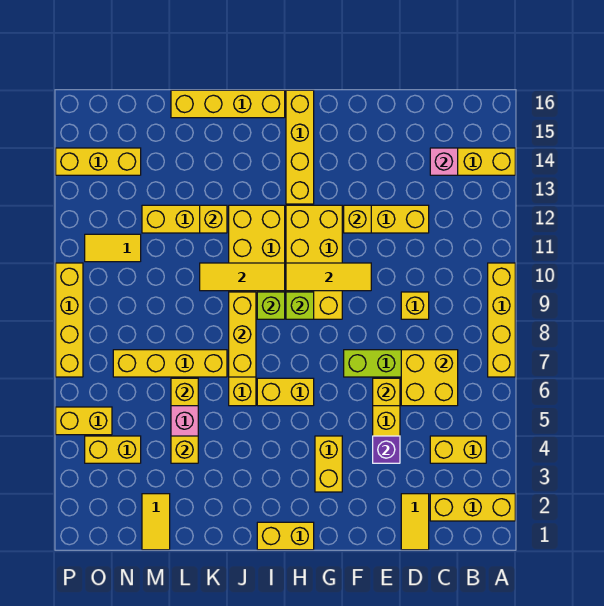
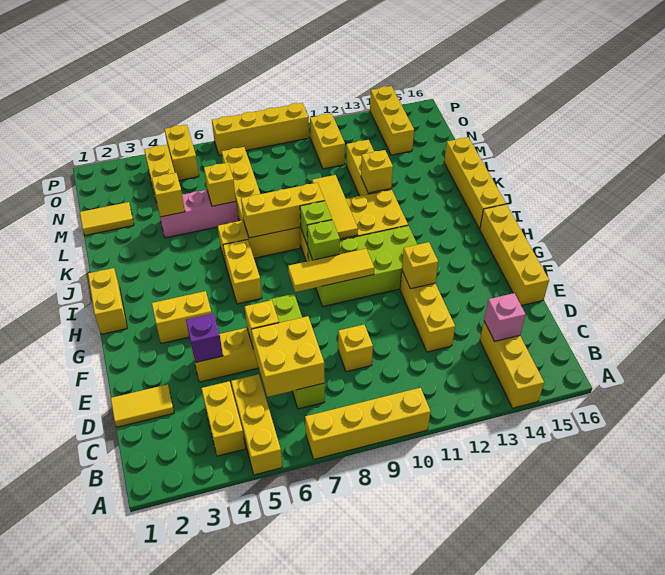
yellow brick A2:C2 level 1 -> yellow brick A5:C5 level 1
yellow tile F10:H10 level 2 -> yellow tile G8:G10 level 2
yellow brick G9:H12 level 1 -> lime brick G9:H12 level 1
yellow brick H13:H16 level 1 -> yellow brick E16:H16 level 1
yellow tile N11:O11 level 1 -> yellow brick N11:O11 level 1

